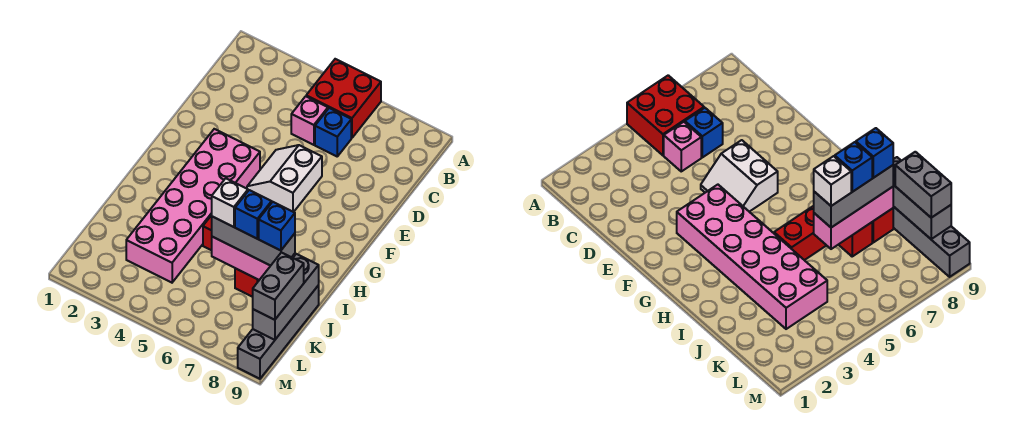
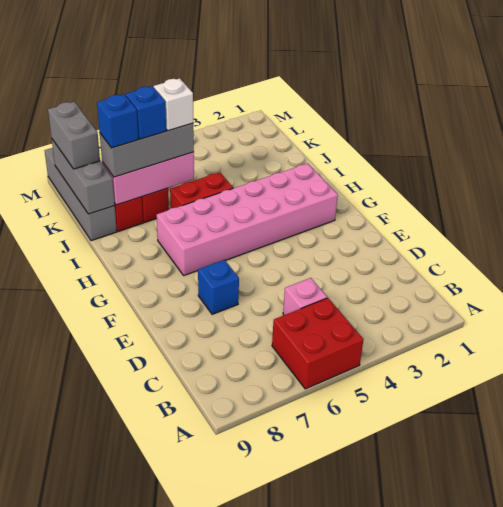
blue brick C6 level 1 -> blue brick E7 level 1
white slope E5:F6 level 1 top 6 -> none
pink brick F3:K4 level 1 -> pink brick G2:H7 level 1

